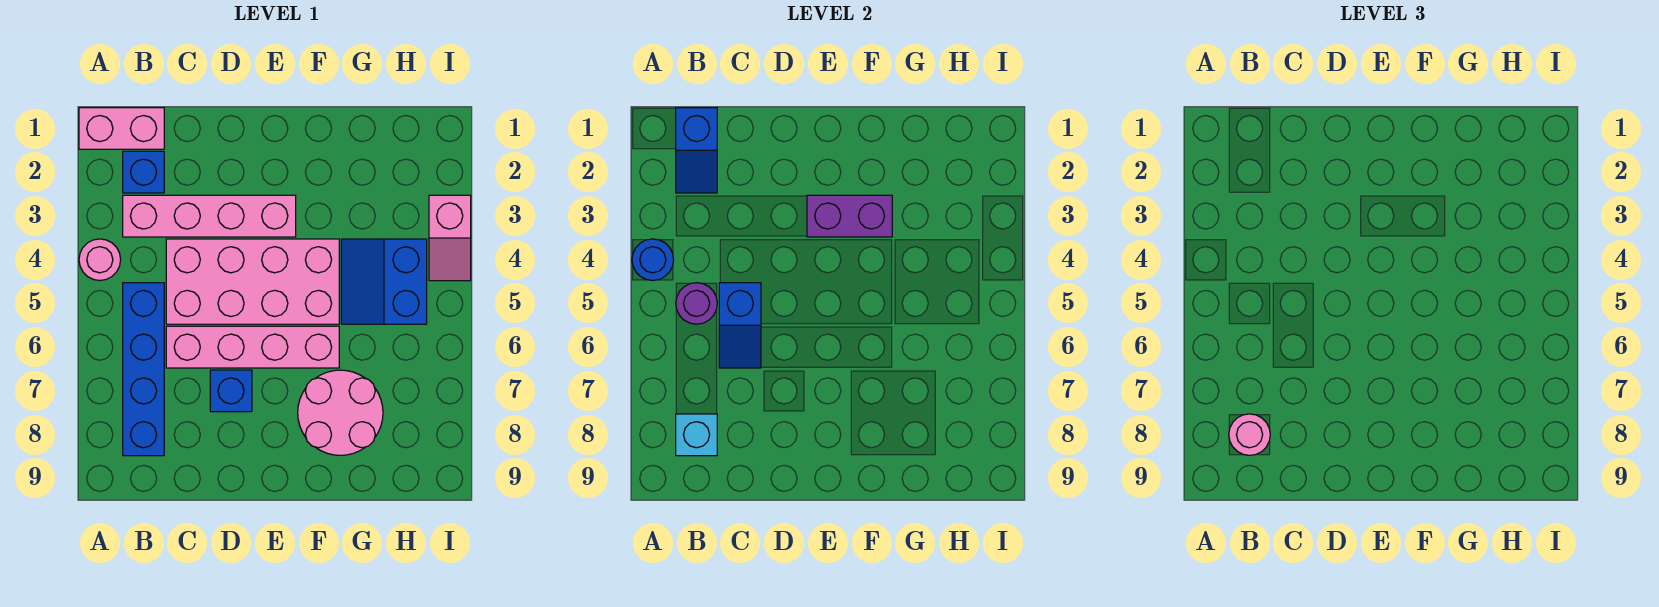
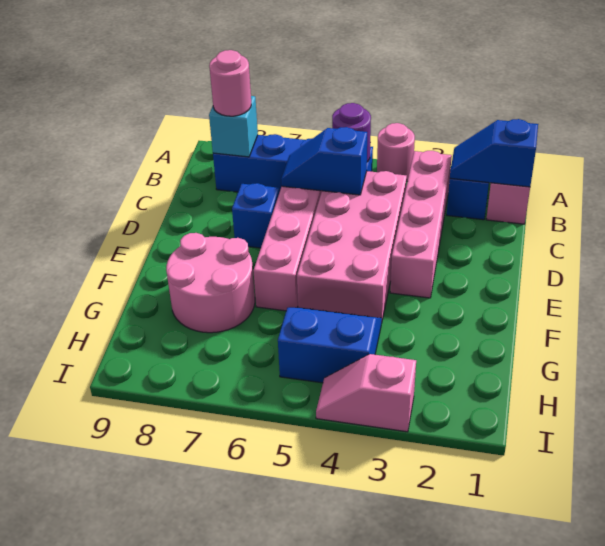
blue round brick A4 level 2 -> none
purple brick E3:F3 level 2 -> none

